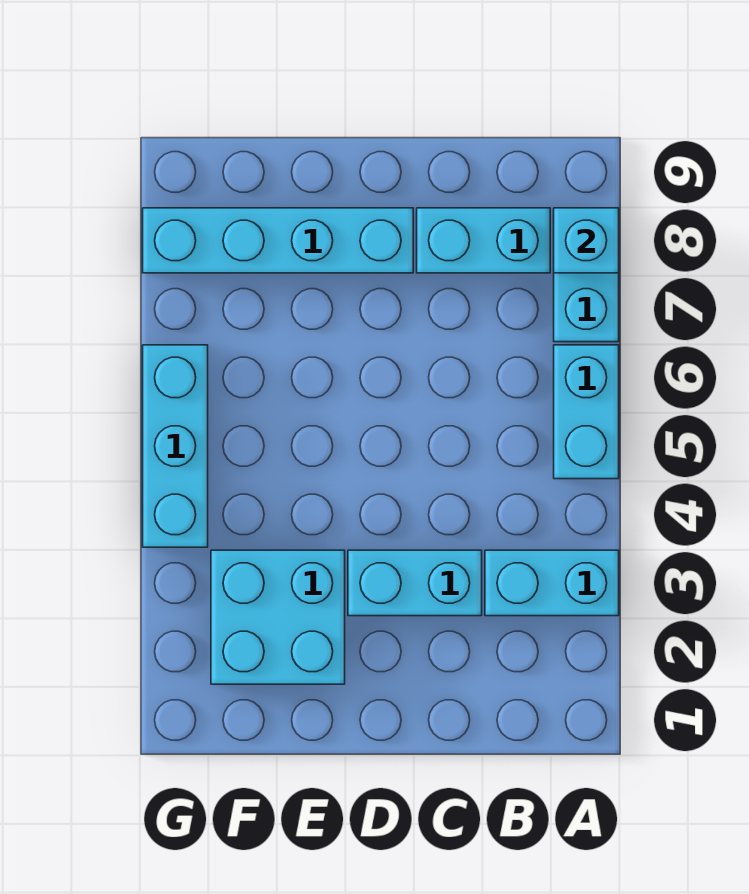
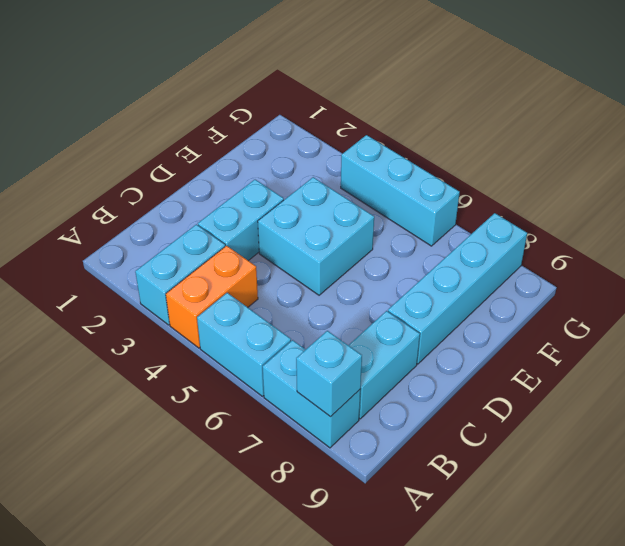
none -> orange brick A4:B4 level 1
cyan brick E2:F3 level 1 -> cyan brick D4:E5 level 1

